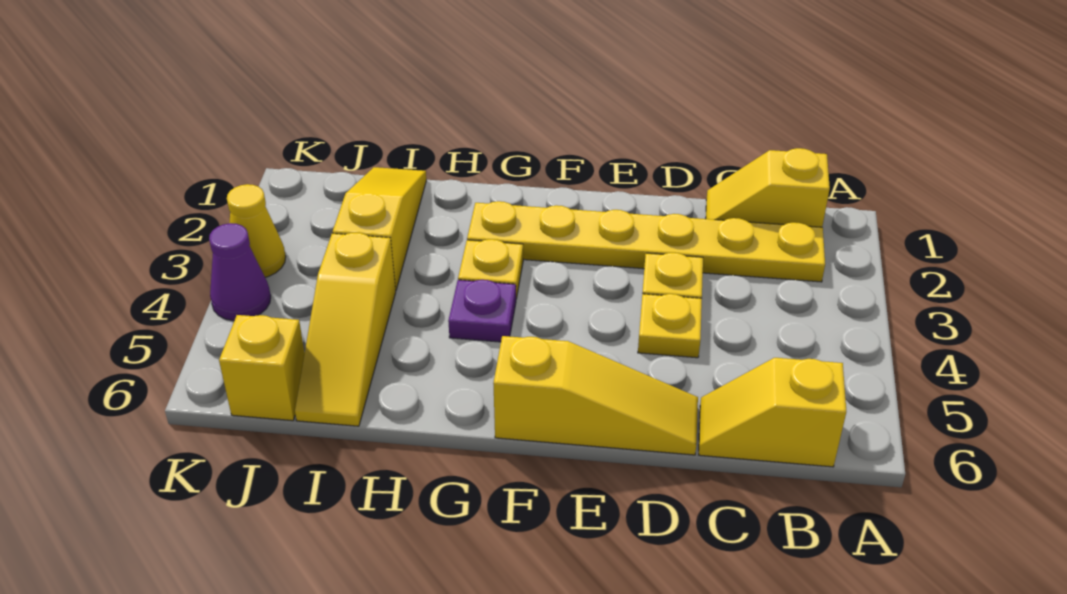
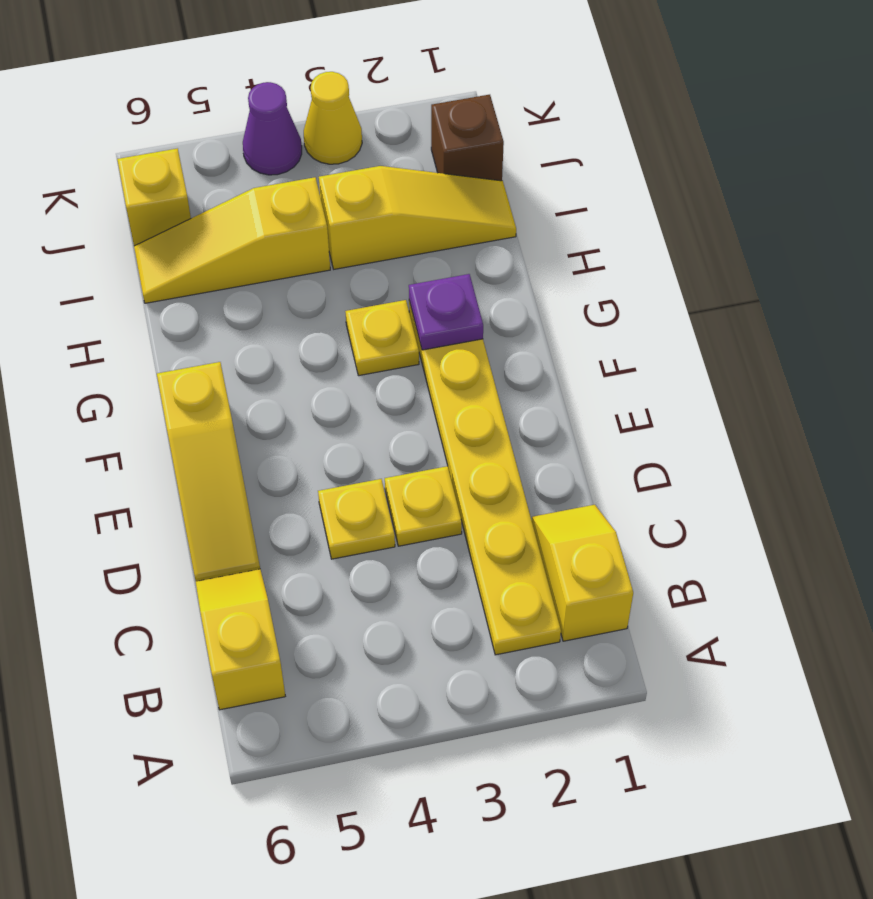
purple plate G4 level 1 -> purple plate G2 level 2
none -> brown brick J1 level 1

